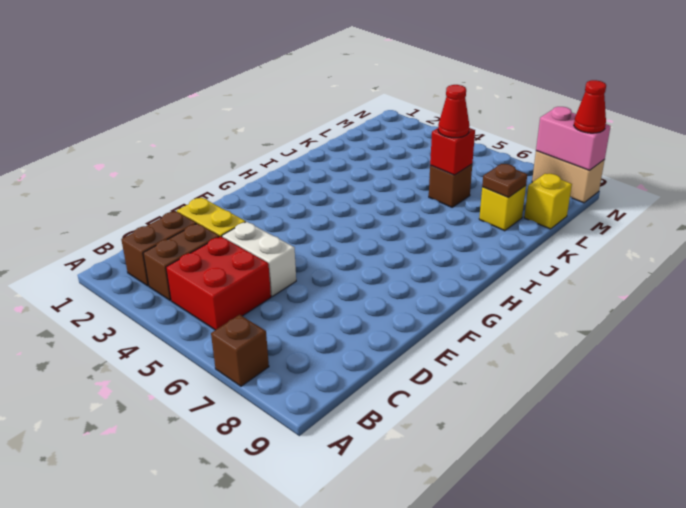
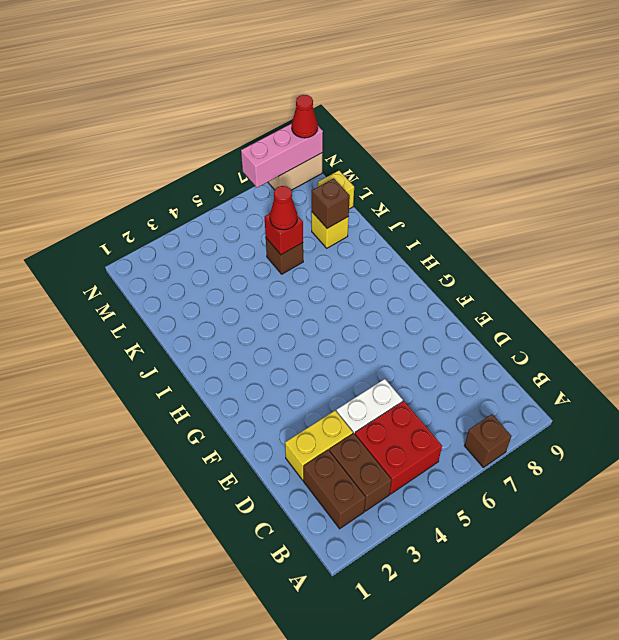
brown plate K8 level 2 -> brown brick K8 level 2
pink brick N8:N9 level 2 -> pink brick N7:N9 level 2

